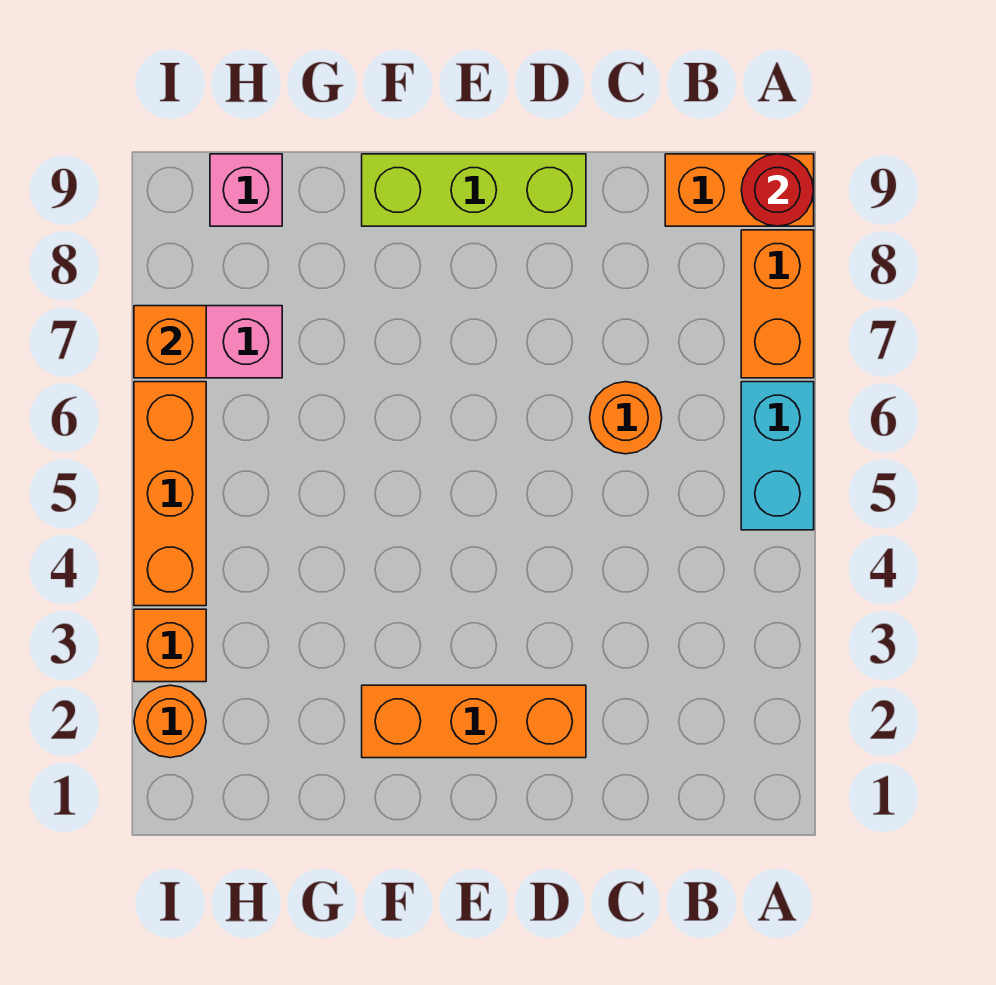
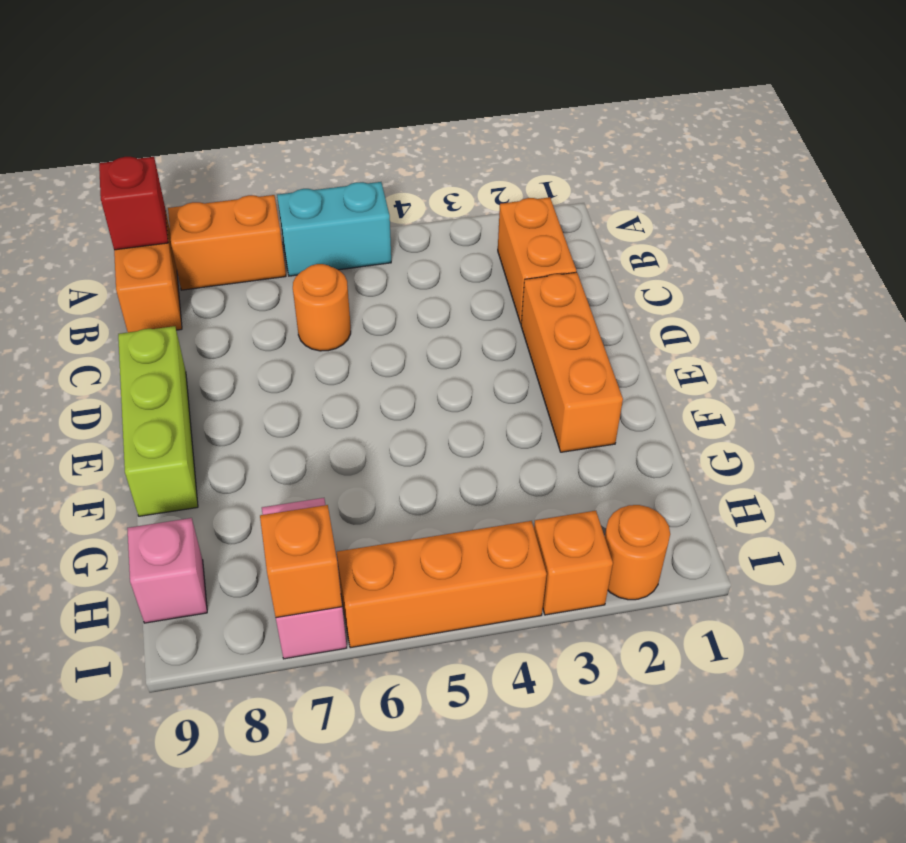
red round brick A9 level 2 -> red brick A9 level 2
none -> orange brick B2:C2 level 1

